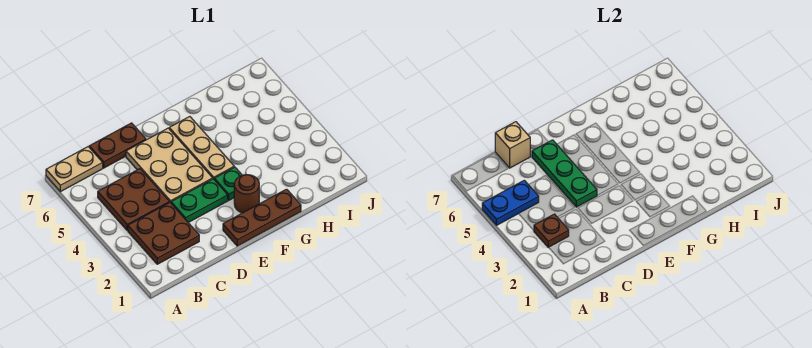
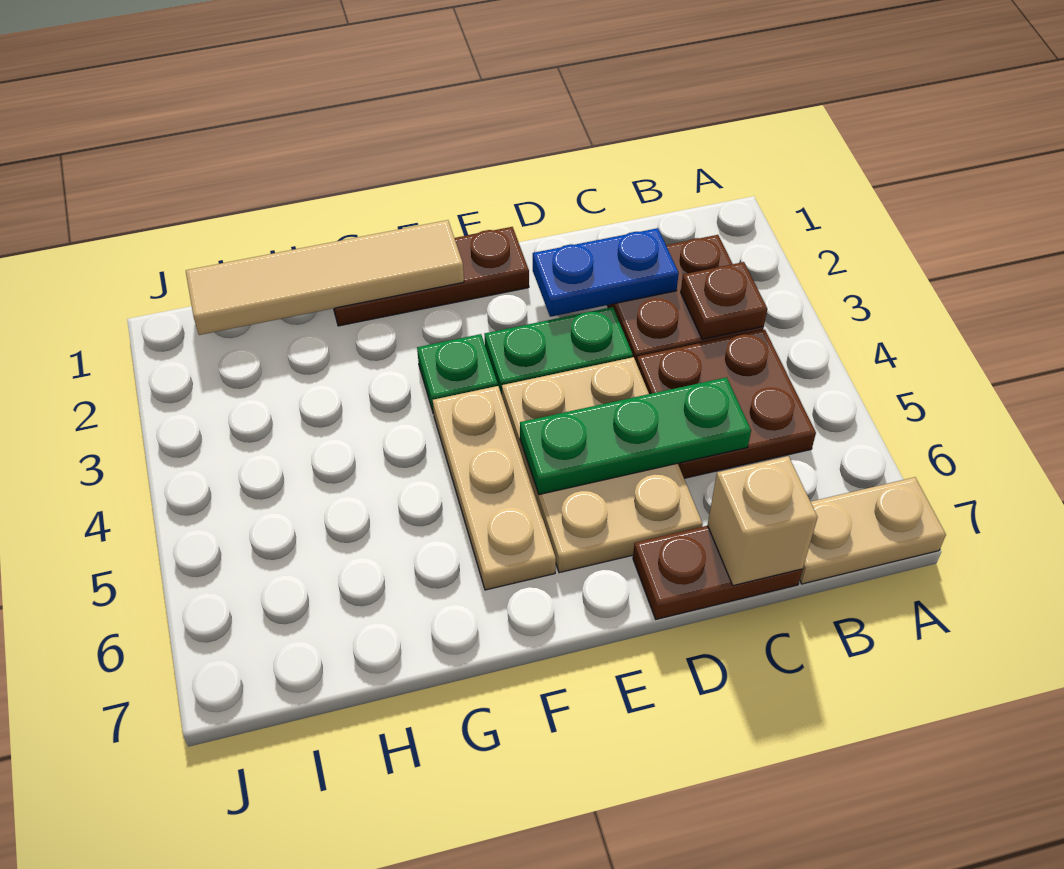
blue plate A5:B5 level 2 -> blue plate C2:D2 level 2
green plate D4:D6 level 2 -> green plate C5:E5 level 2
none -> tan tile F1:I1 level 2
brown round brick F2 level 1 -> none

